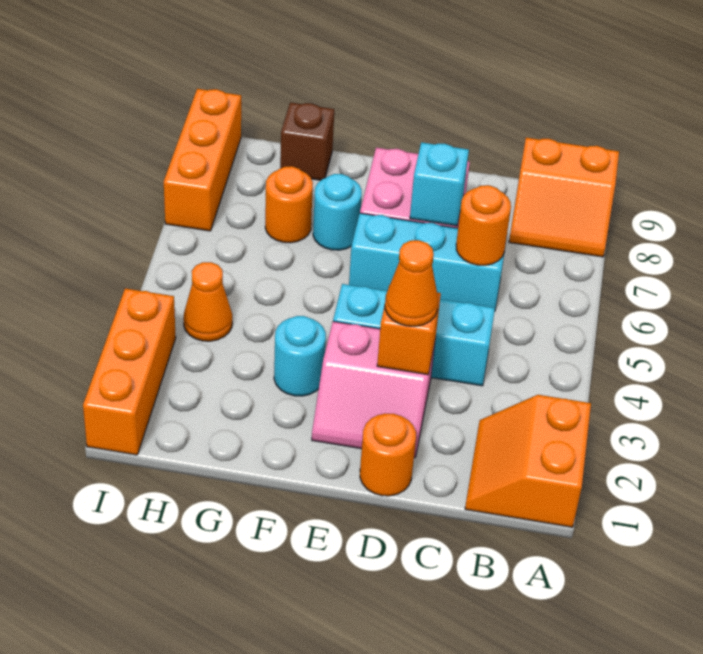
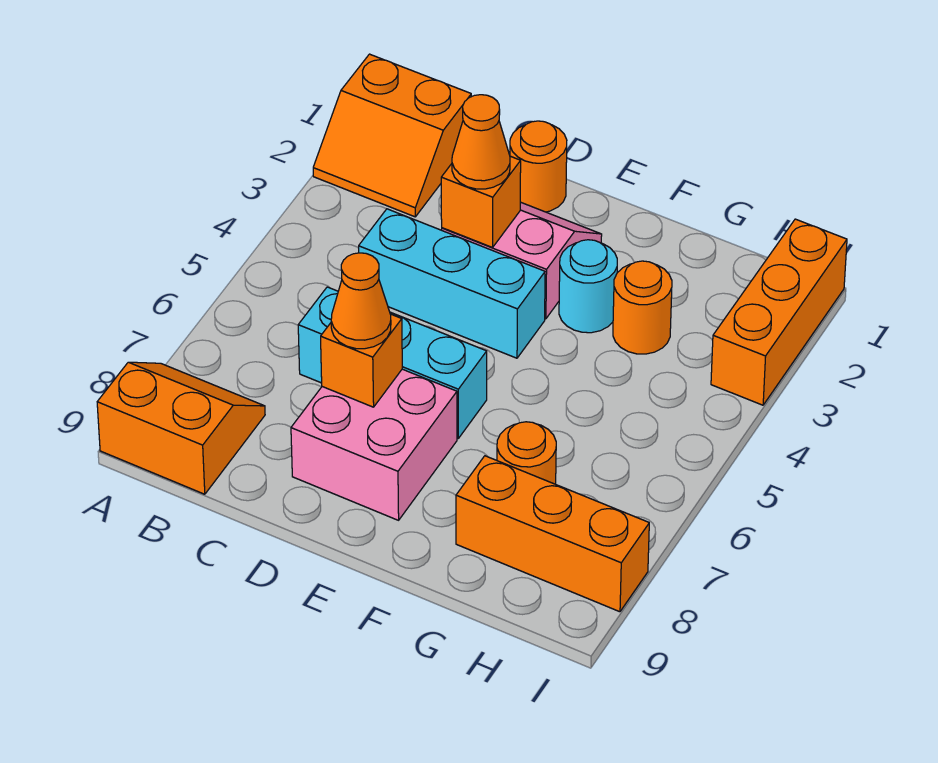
orange slope A1:B2 level 1 top A -> orange slope A1:B2 level 1 top 1
orange round brick C6 level 2 -> orange round brick G3 level 1
cyan brick D7 level 2 -> orange brick D7 level 2
cyan round brick F7 level 1 -> none
brown brick G9 level 1 -> none
orange cone H4 level 1 -> orange cone D7 level 3
orange brick I7:I9 level 1 -> orange brick G8:I8 level 1

